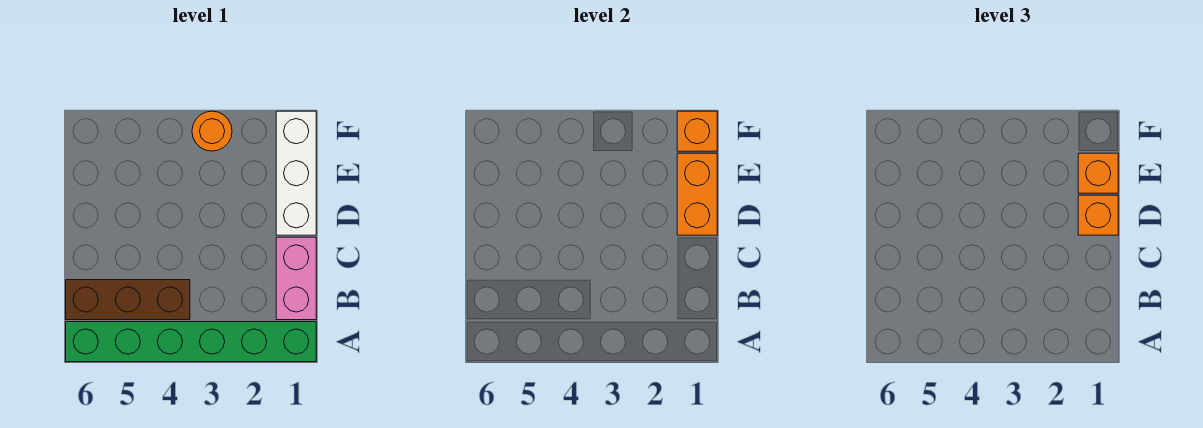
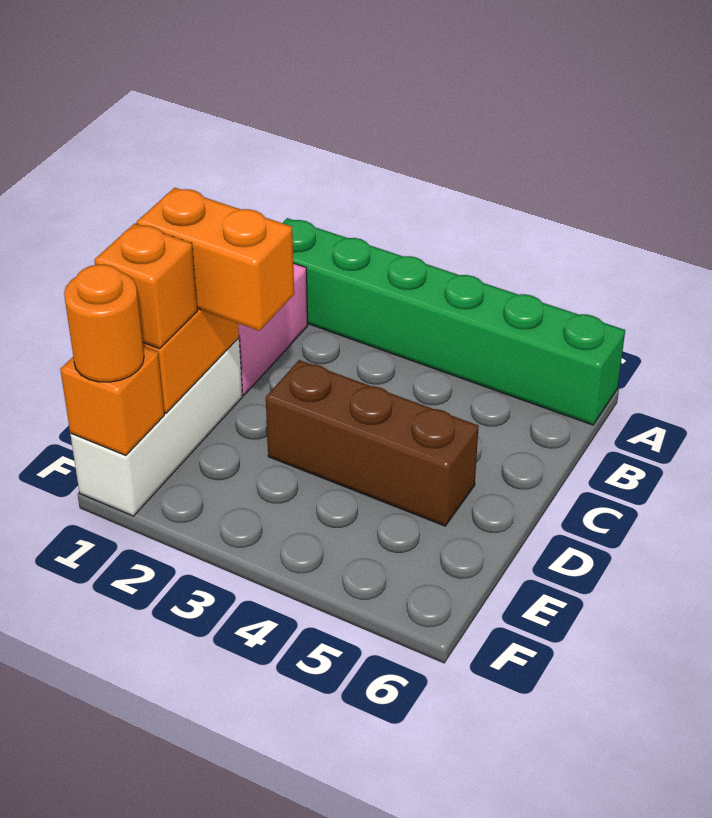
brown brick B4:B6 level 1 -> brown brick D3:D5 level 1
orange brick D1 level 3 -> orange brick D1:D2 level 3
orange round brick F3 level 1 -> orange round brick F1 level 3

